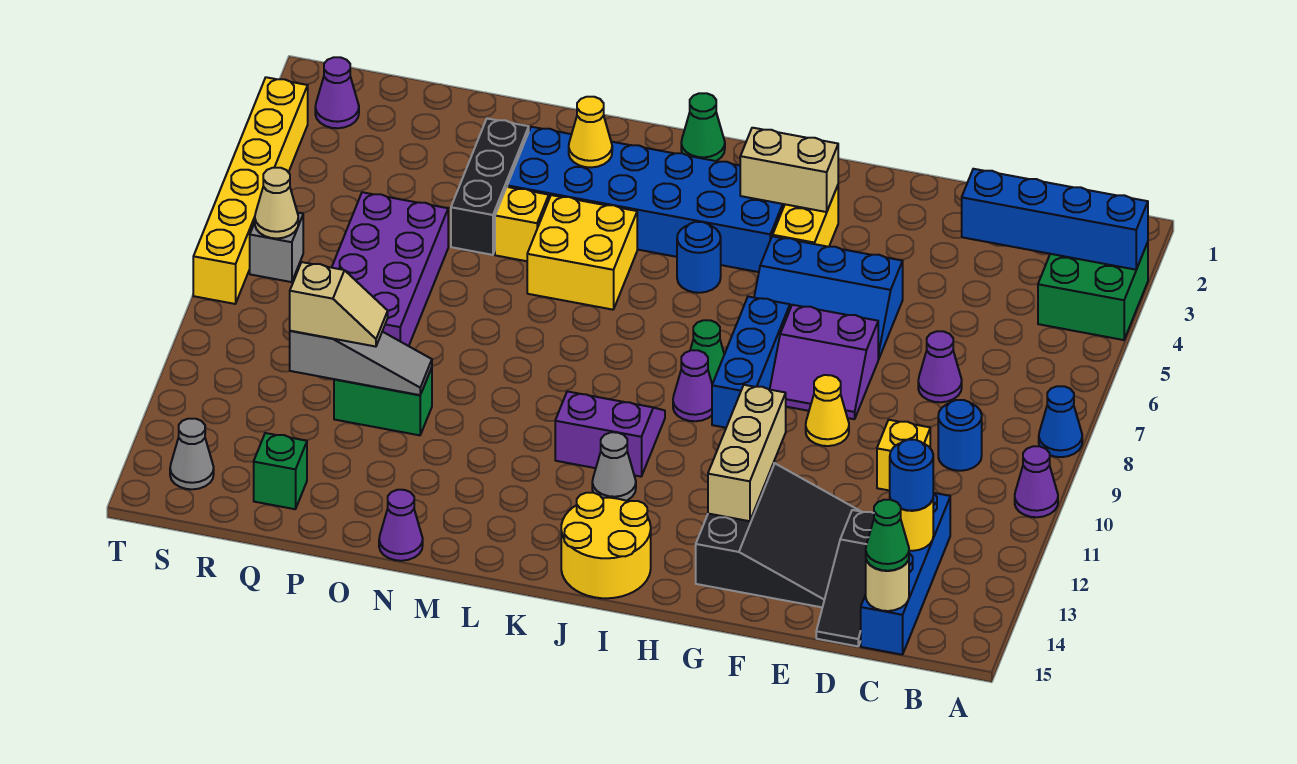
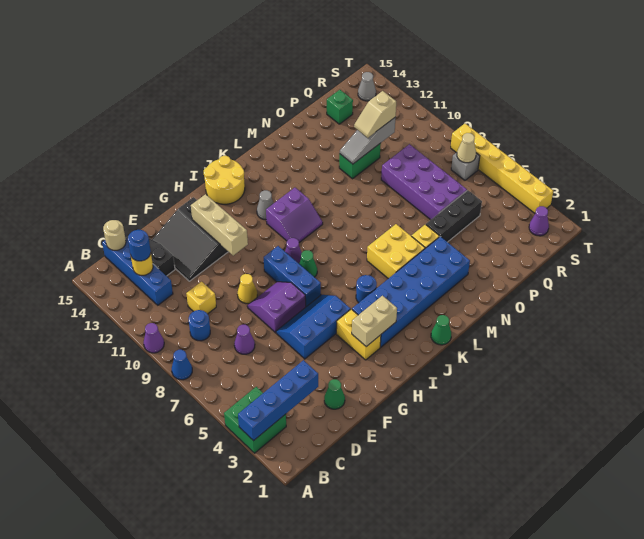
green cone C15 level 3 -> green cone E2 level 1
yellow cone M3 level 2 -> none
purple cone N15 level 1 -> none
black brick O3:O5 level 1 -> black brick O5:Q5 level 1

